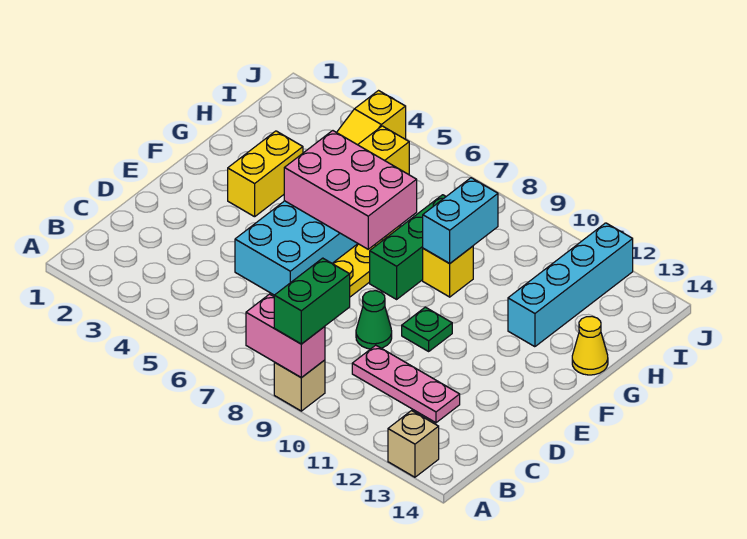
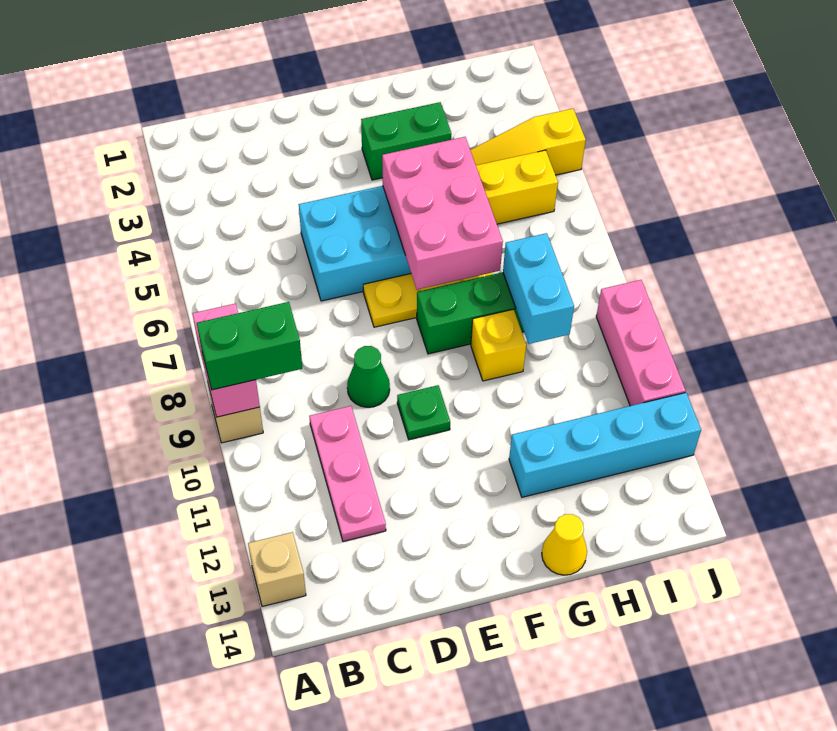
yellow brick F3:G3 level 1 -> green brick F3:G3 level 1
cyan brick G9:H9 level 2 -> cyan brick H8:H9 level 2
none -> pink brick J9:J11 level 1

